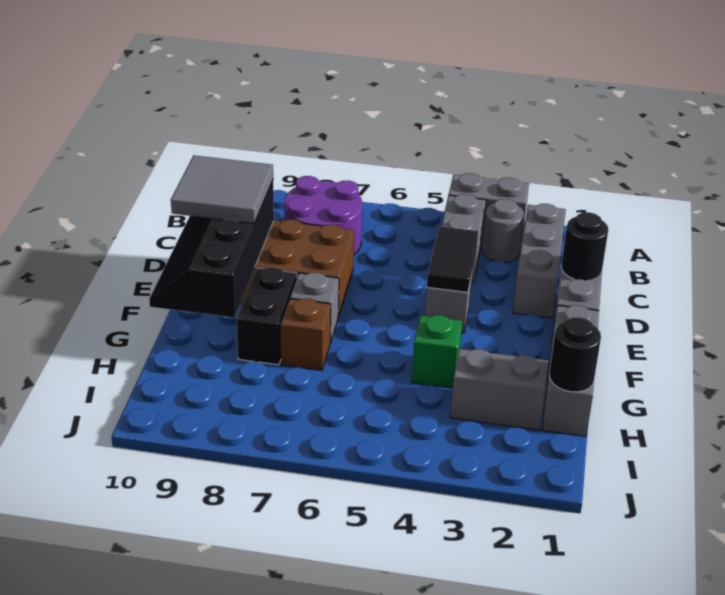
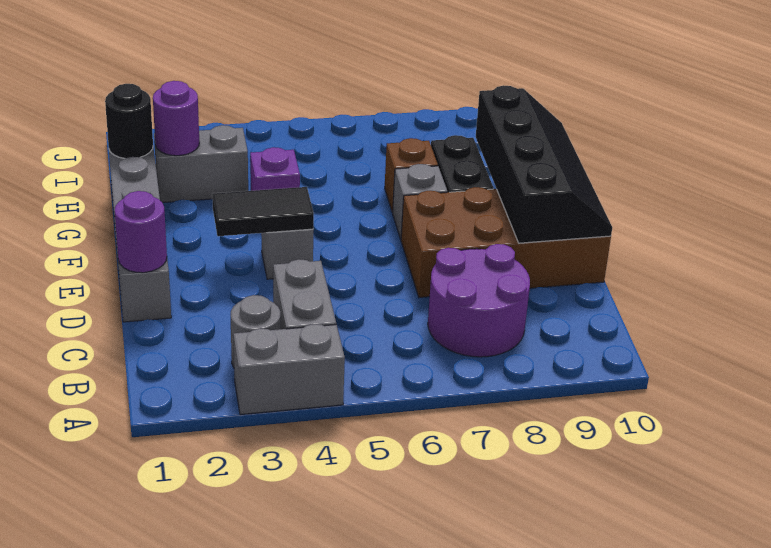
grey brick B2:D2 level 1 -> none
black round brick D1 level 2 -> purple round brick D1 level 2
black tile D4:E4 level 2 -> black tile E3:E4 level 2
grey tile D9:E10 level 3 -> none
green brick G4 level 1 -> purple brick G4 level 1
none -> purple round brick H2 level 2

